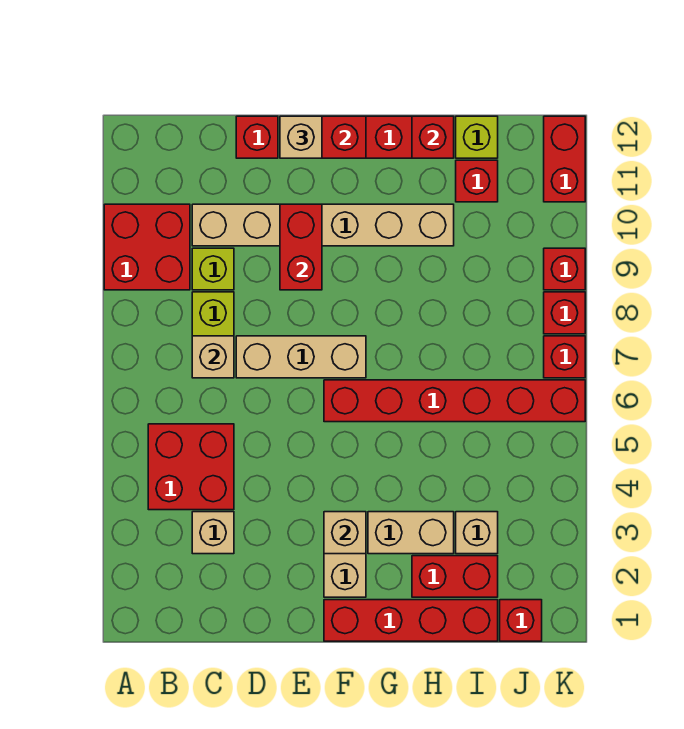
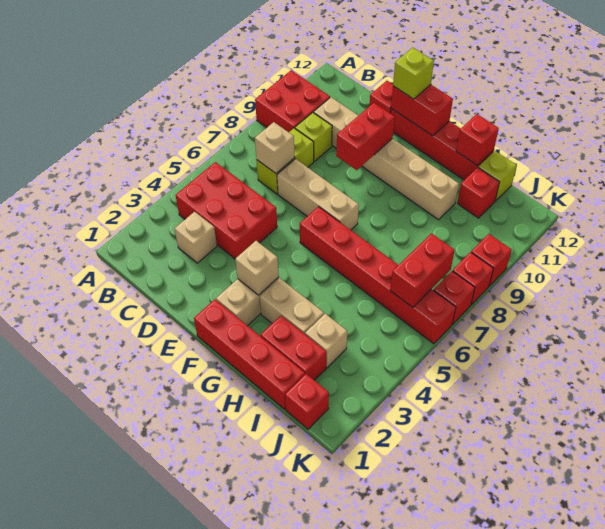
red brick B4:C5 level 1 -> red brick B4:D5 level 1
tan brick E12 level 3 -> lime brick E12 level 3
red brick K11:K12 level 1 -> red brick J6:J7 level 2

